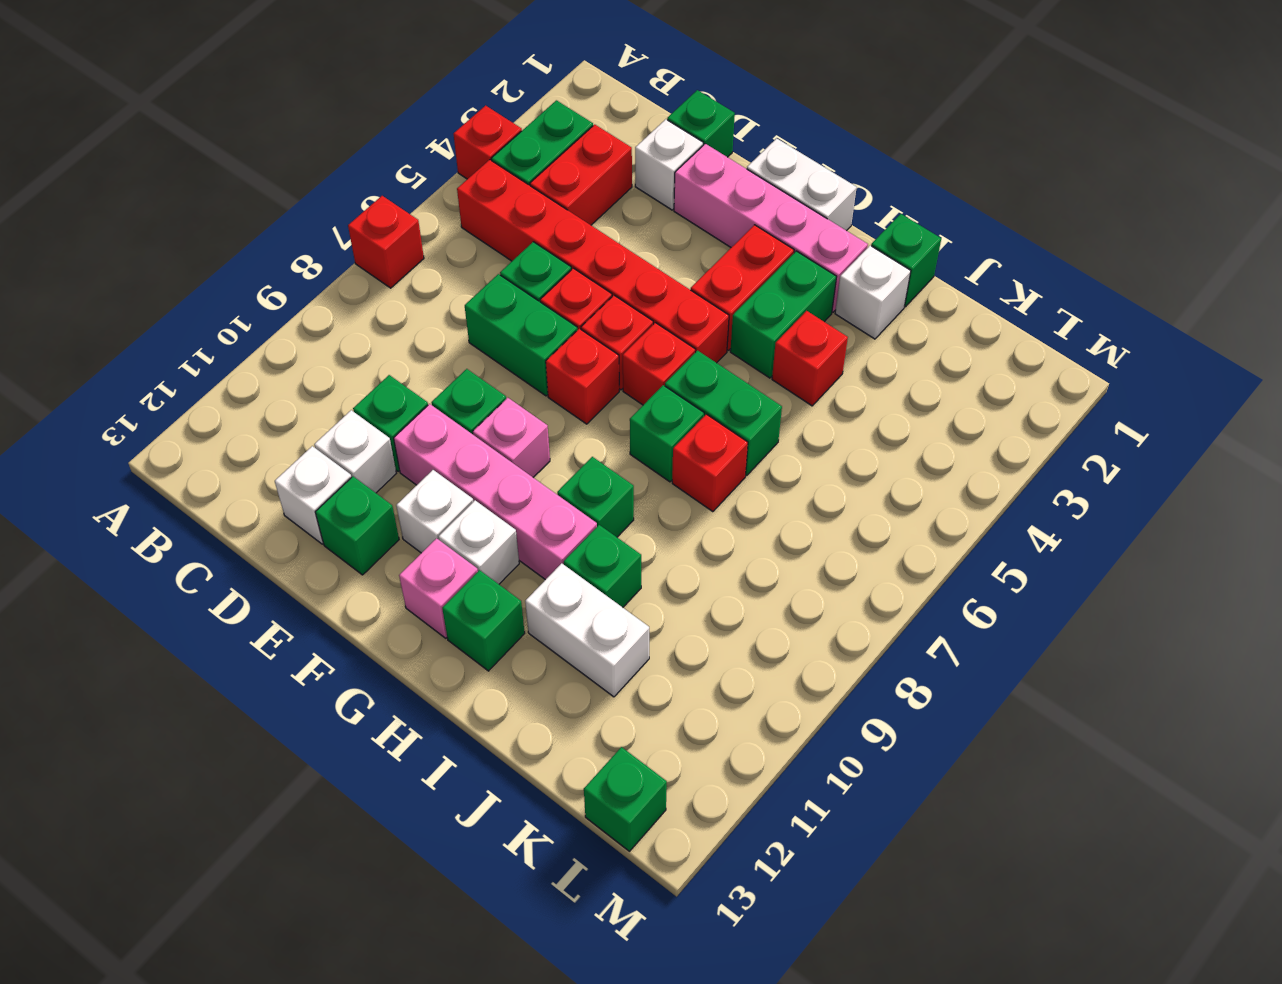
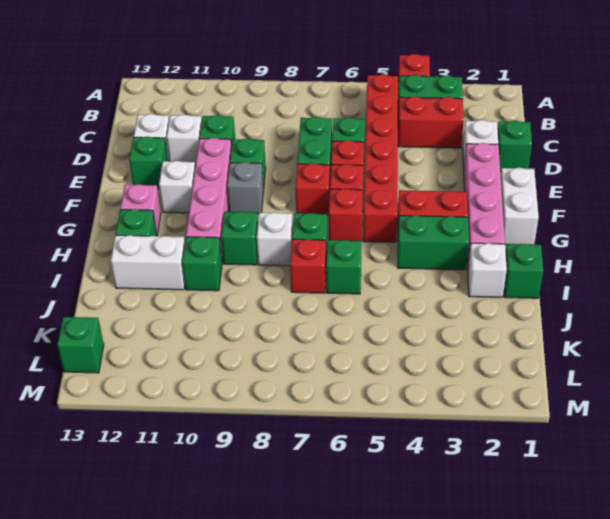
red brick A7 level 1 -> none
pink brick F9 level 1 -> grey brick F9 level 1
white brick G11 level 1 -> white brick H8 level 1
green brick H6:I6 level 1 -> green brick I6 level 1
red brick I4 level 1 -> none
white brick I11:J11 level 1 -> white brick I11:I12 level 1

